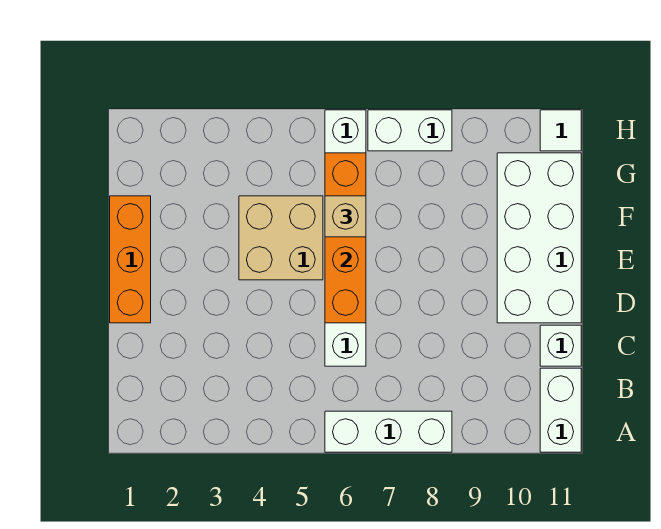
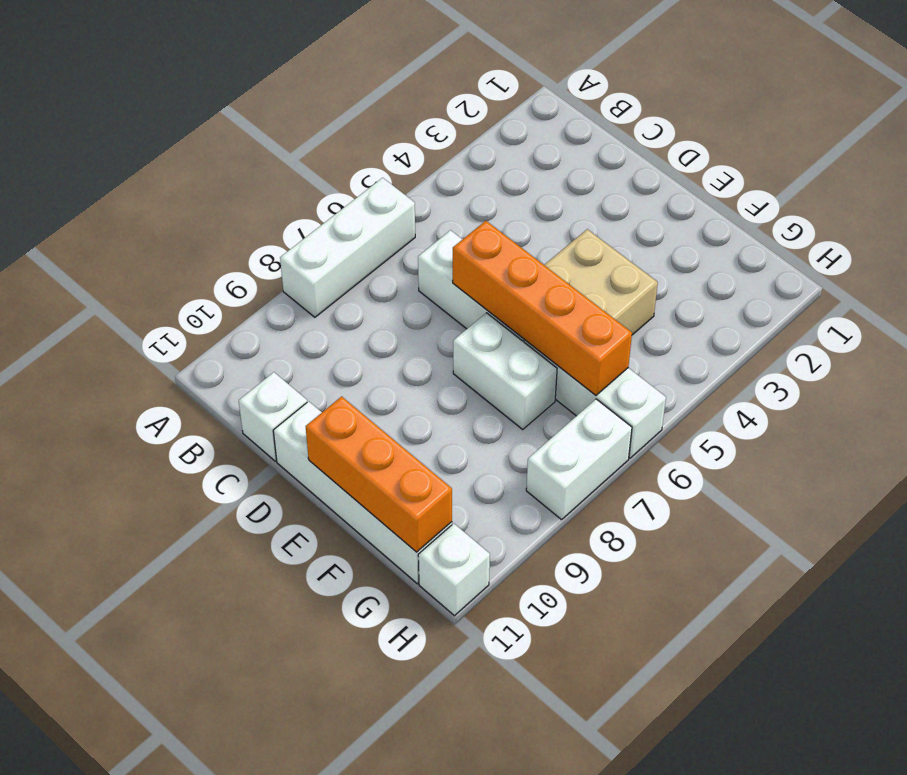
white brick A11:B11 level 1 -> white brick E7:F7 level 1
orange brick D1:F1 level 1 -> orange brick E11:G11 level 2
white brick D10:G11 level 1 -> white brick D11:G11 level 1
tan brick F6 level 3 -> none
white tile H11 level 1 -> white brick H11 level 1

